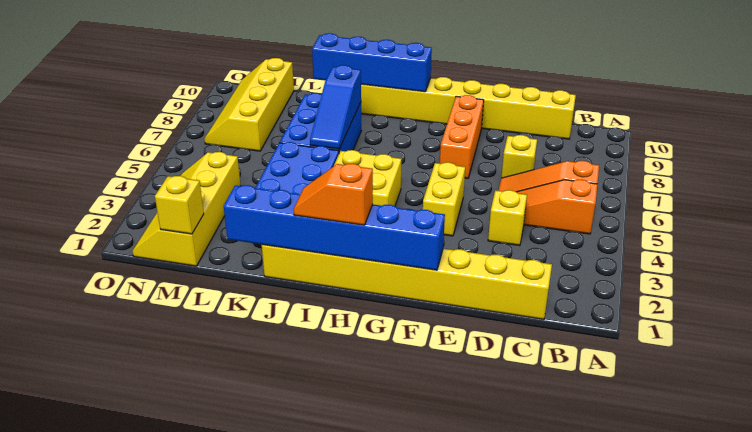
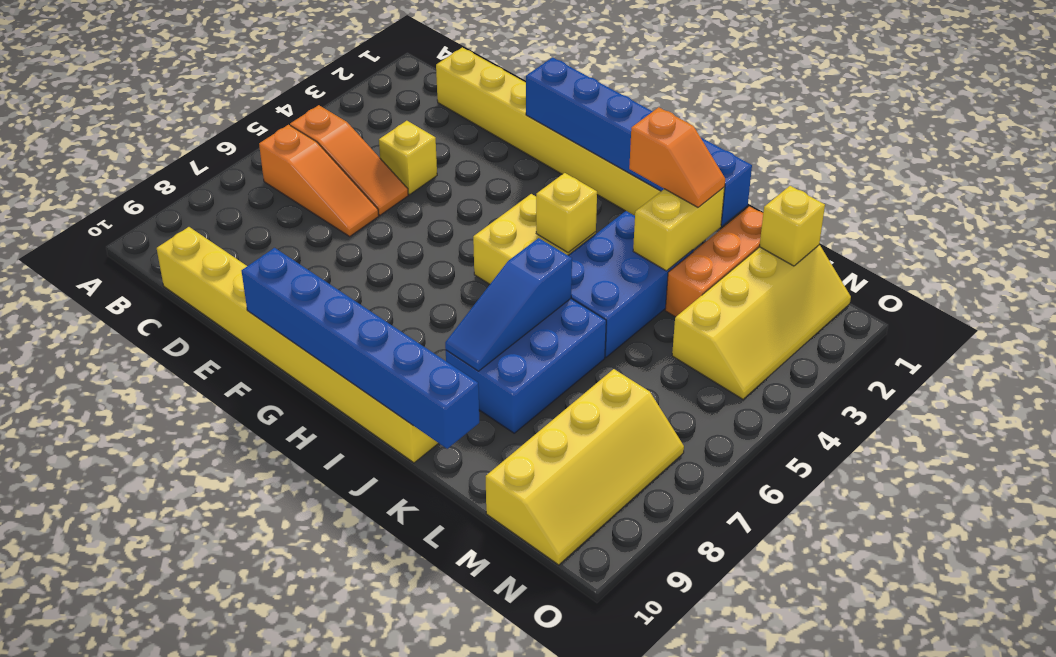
yellow brick D7 level 1 -> yellow brick I4 level 2
yellow brick F4:F5 level 1 -> yellow brick K2:K3 level 2
orange brick F7:F9 level 1 -> orange brick L1:L3 level 1
orange slope H1:I1 level 3 top H -> orange slope J2:K2 level 3 top J
blue brick H10:K10 level 2 -> blue brick F10:K10 level 2
blue slope J6:J8 level 2 top 8 -> blue slope J6:J8 level 2 top 6

